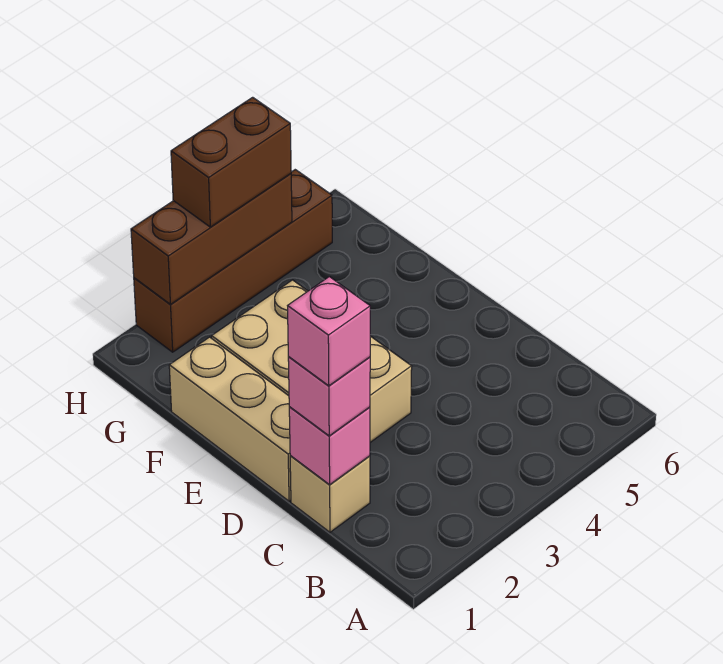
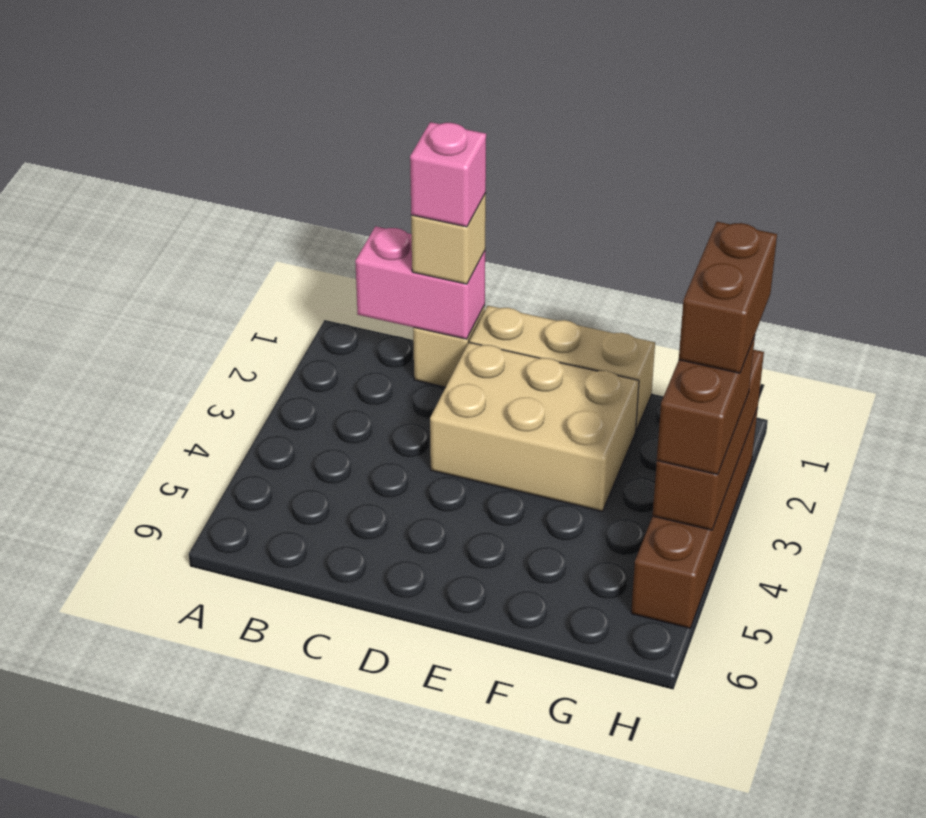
pink brick C1 level 2 -> pink brick B1:C1 level 2
pink brick C1 level 3 -> tan brick C1 level 3
none -> brown brick H2:H3 level 4

